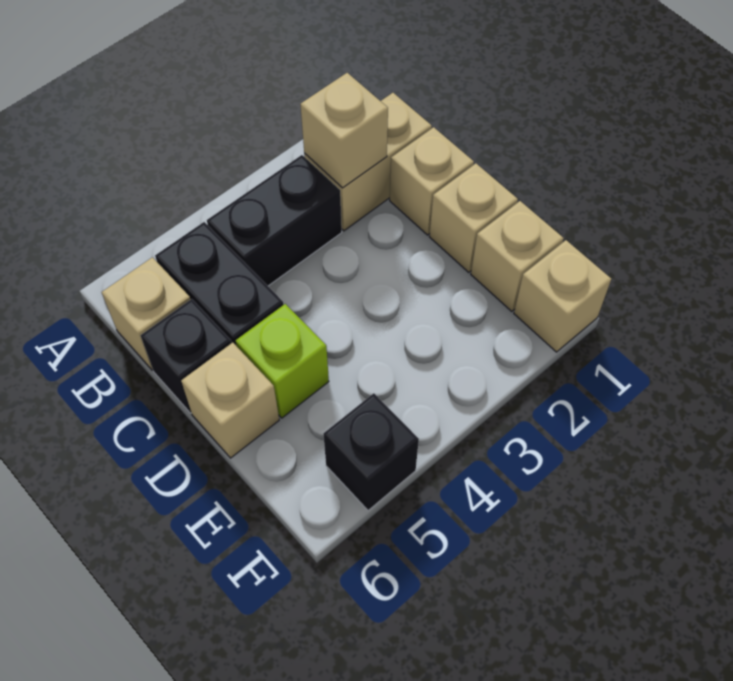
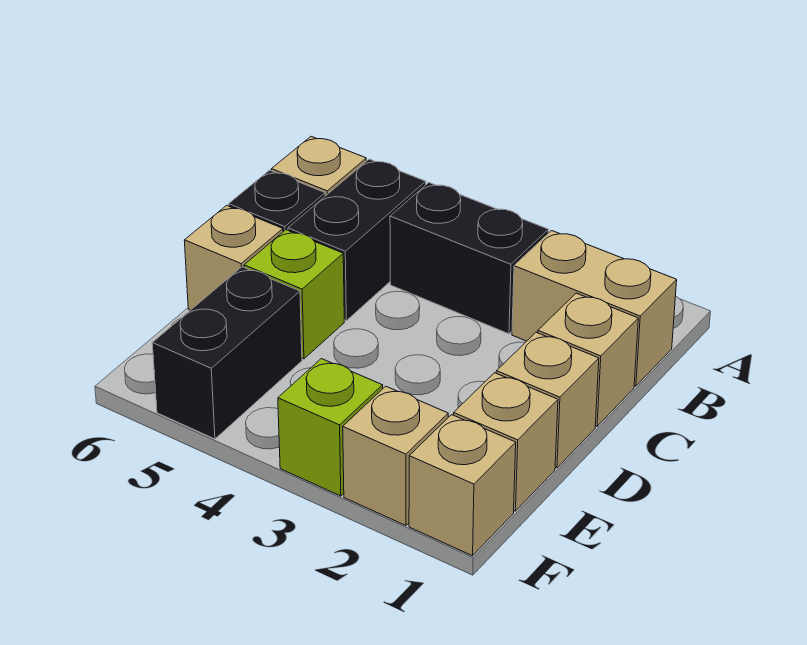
tan brick B2 level 2 -> tan brick F2 level 1
none -> lime brick F3 level 1
black brick F5 level 1 -> black brick E5:F5 level 1

